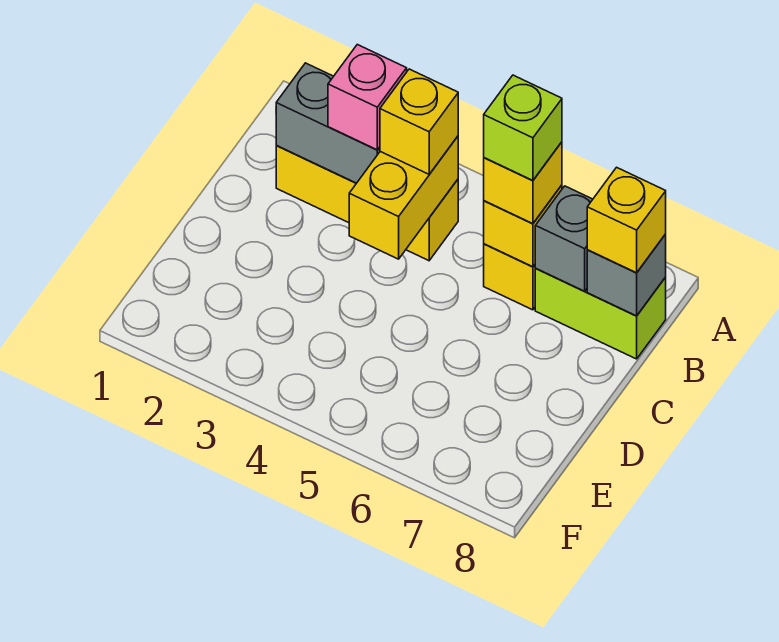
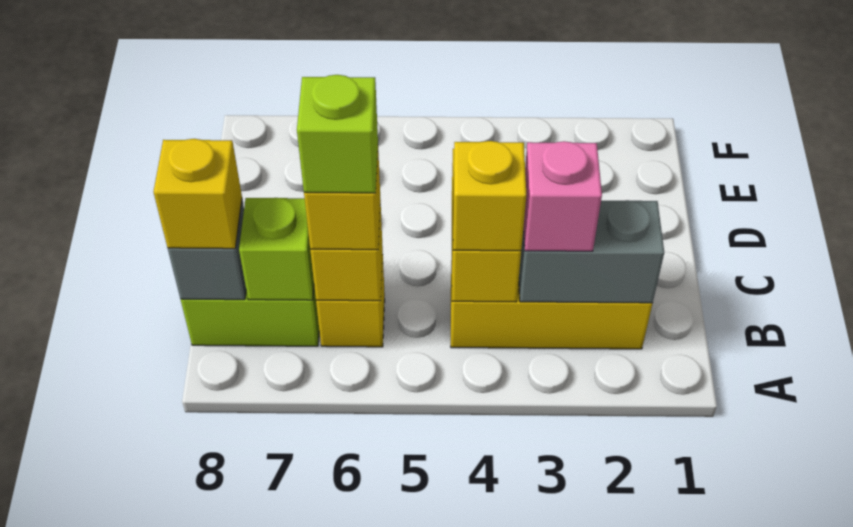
grey brick B7 level 2 -> lime brick B7 level 2

